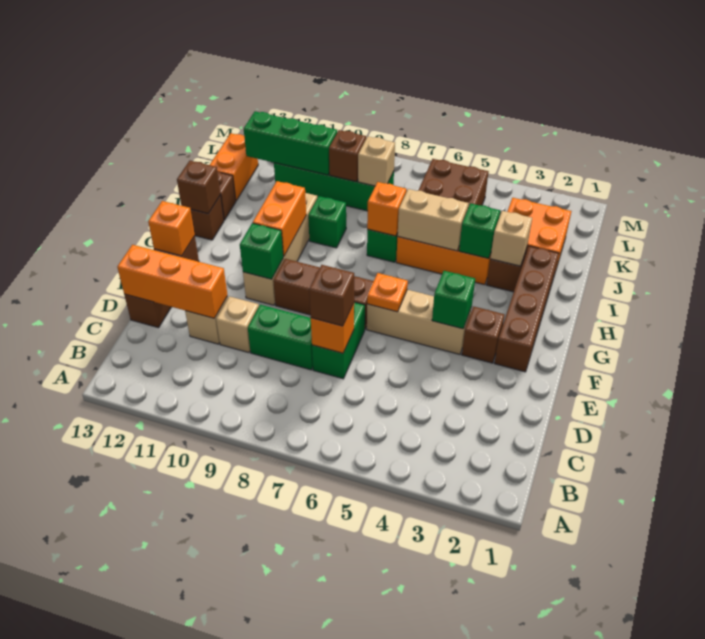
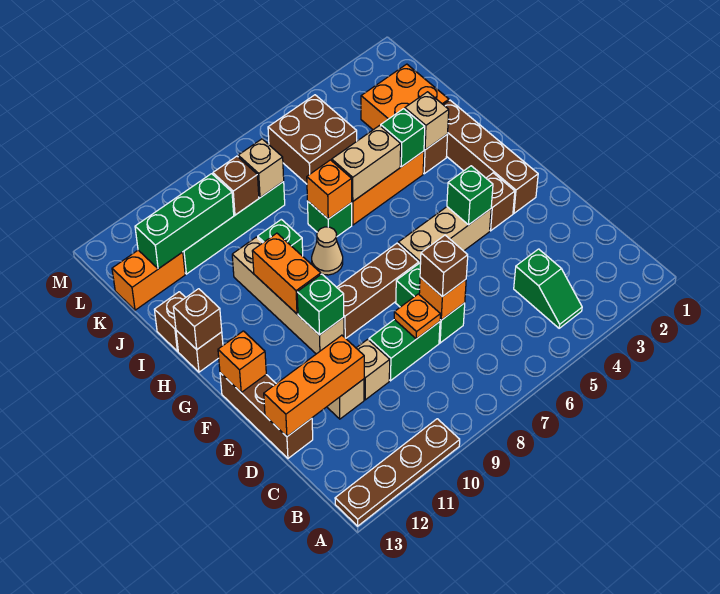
none -> brown plate A10:A13 level 1
none -> green slope B4:C4 level 1 top C
orange plate F6 level 2 -> orange plate D8 level 2
none -> tan cone H8 level 1
orange brick J13:K13 level 1 -> orange brick K12:K13 level 1

